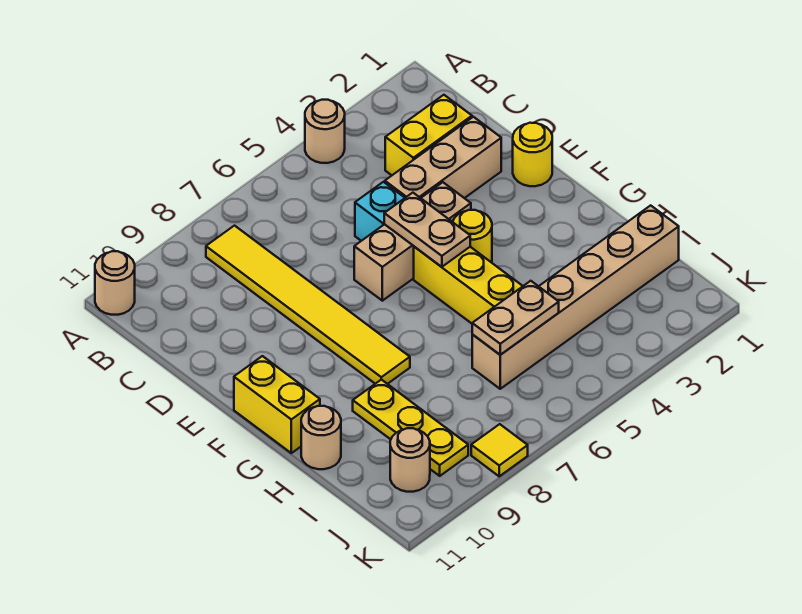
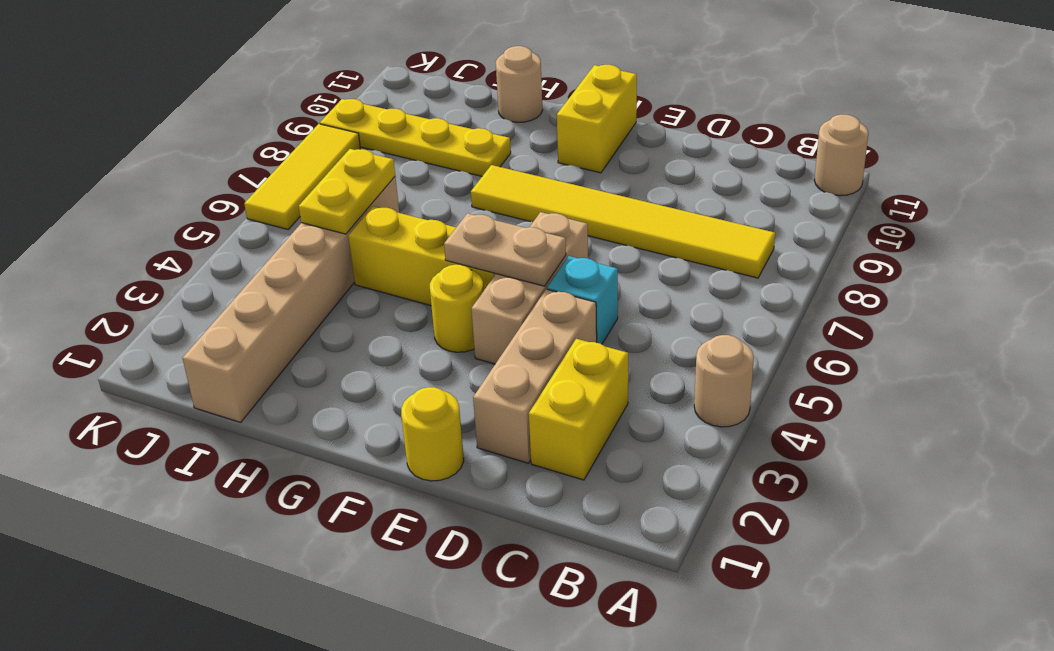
yellow brick F11:G11 level 1 -> yellow brick F10:F11 level 1
yellow plate H9:J9 level 1 -> yellow plate H9:K9 level 1
tan plate I5:I6 level 2 -> yellow plate I5:I6 level 2
tan round brick J10 level 1 -> none
yellow tile K8 level 1 -> yellow tile K6:K8 level 1

